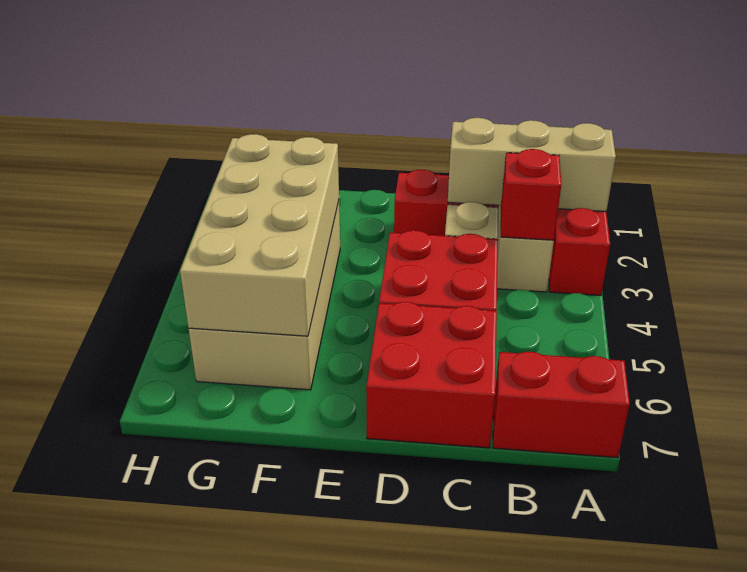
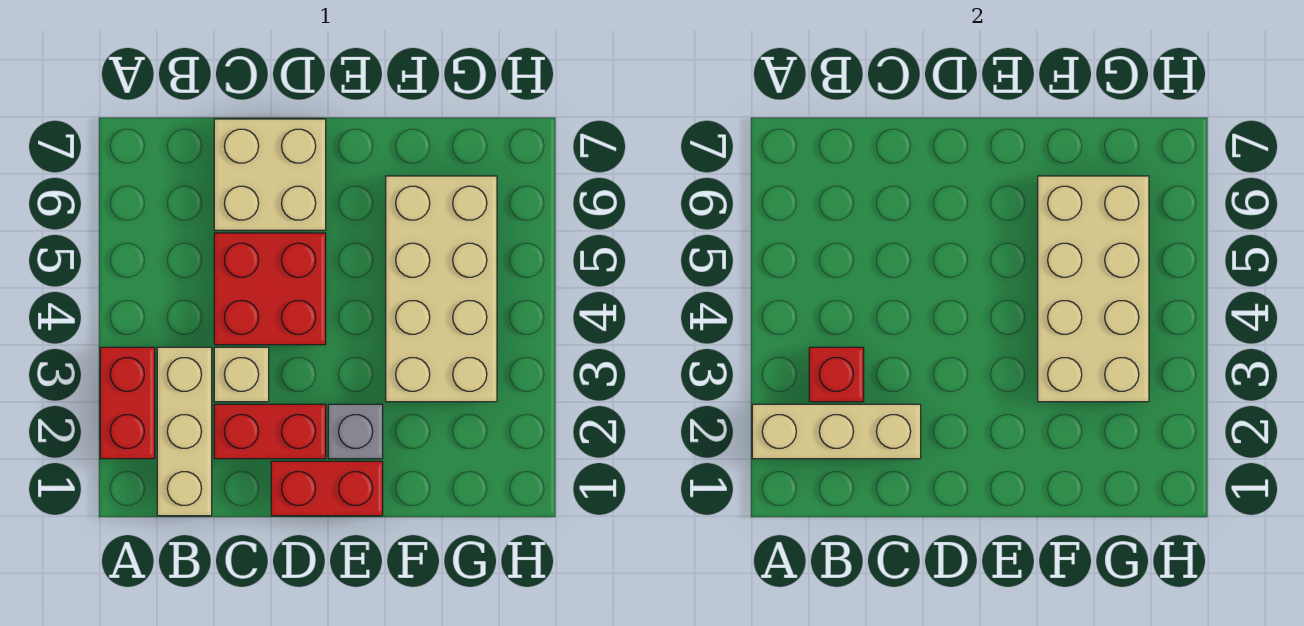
red brick A7:B7 level 1 -> red brick D1:E1 level 1
red brick C6:D7 level 1 -> tan brick C6:D7 level 1
none -> grey brick E2 level 1

